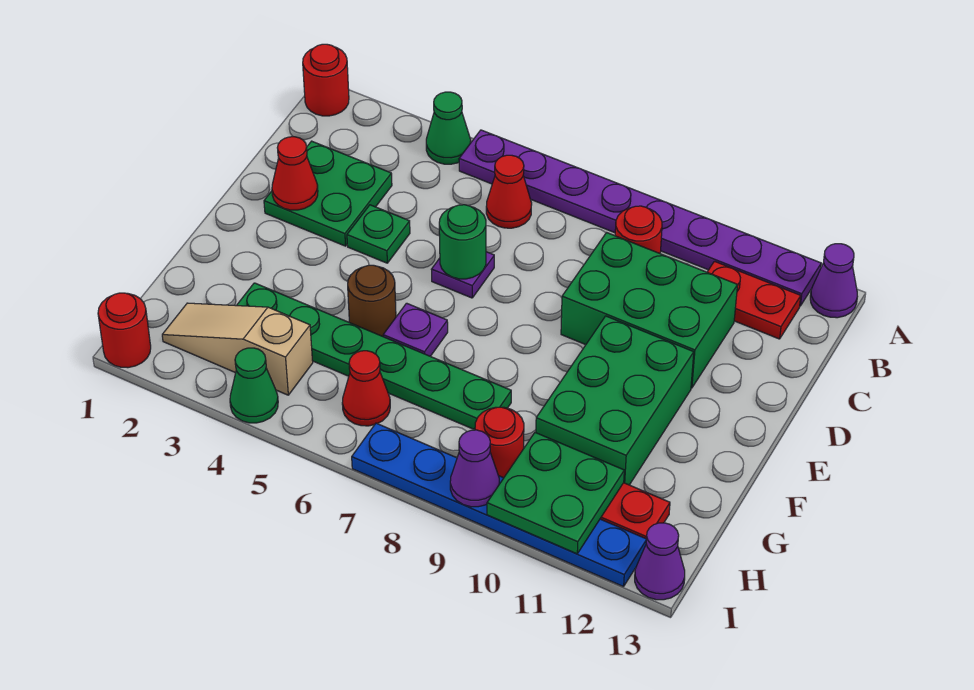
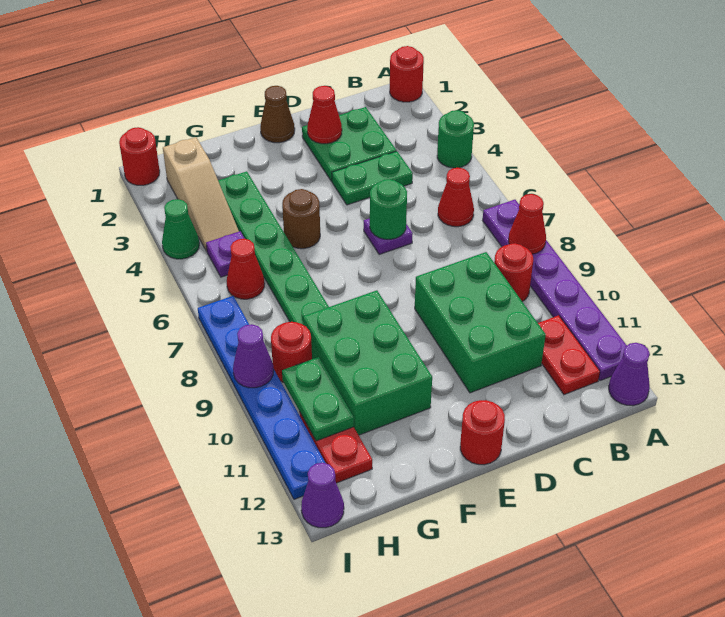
green cone A4 level 1 -> green round brick A4 level 1
purple plate A5:A12 level 1 -> purple plate A7:A12 level 1
none -> red cone A8 level 2
green plate D4 level 1 -> green plate C4:D4 level 1
none -> brown cone E1 level 1
green brick E10:G11 level 1 -> green brick F9:G11 level 1
none -> red round brick E13 level 1
purple plate F6 level 1 -> purple plate H5 level 1
tan slope H2:H4 level 1 top 4 -> tan slope H2:H4 level 1 top 2
green plate H10:I11 level 2 -> green plate H10:H11 level 2

